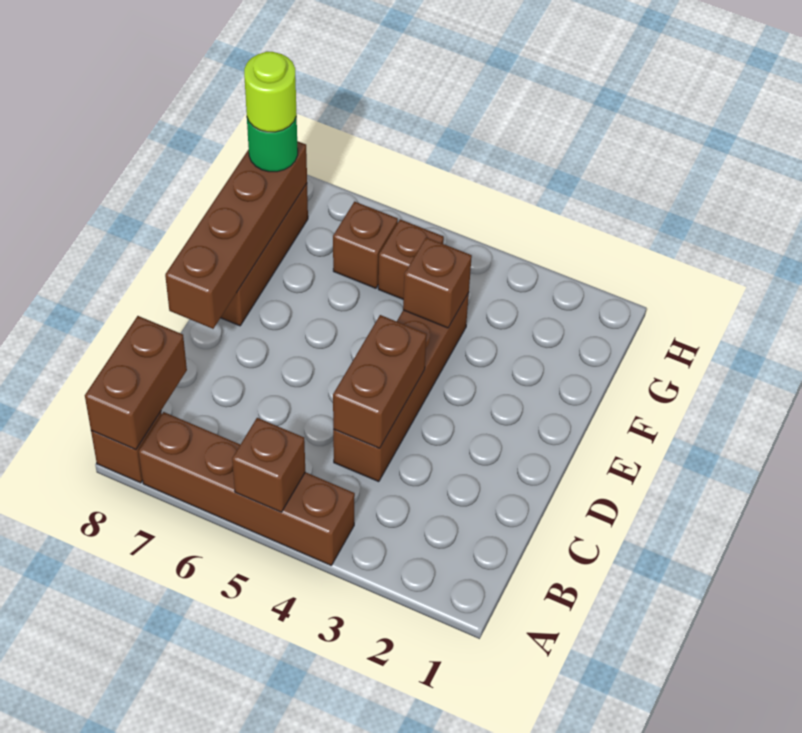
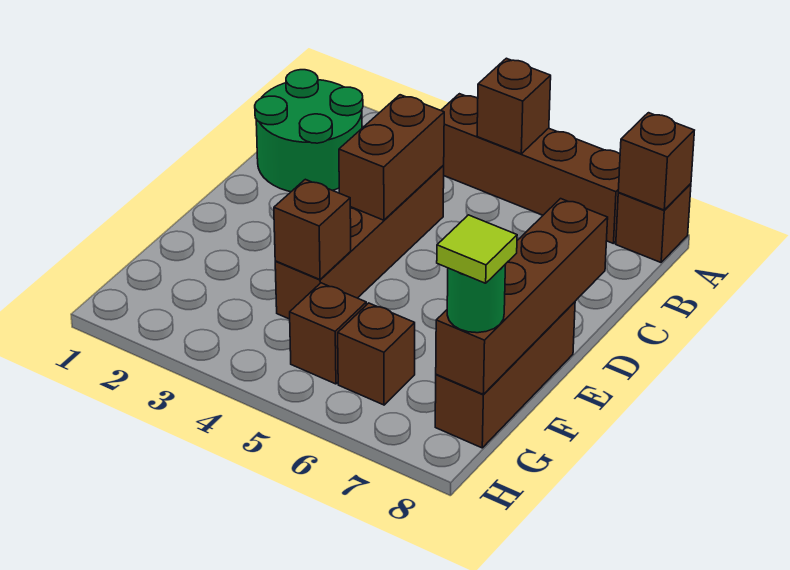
brown brick A8:B8 level 2 -> brown brick A8 level 2
none -> green round brick B1:C2 level 1
lime round brick G8 level 4 -> lime tile G8 level 4

